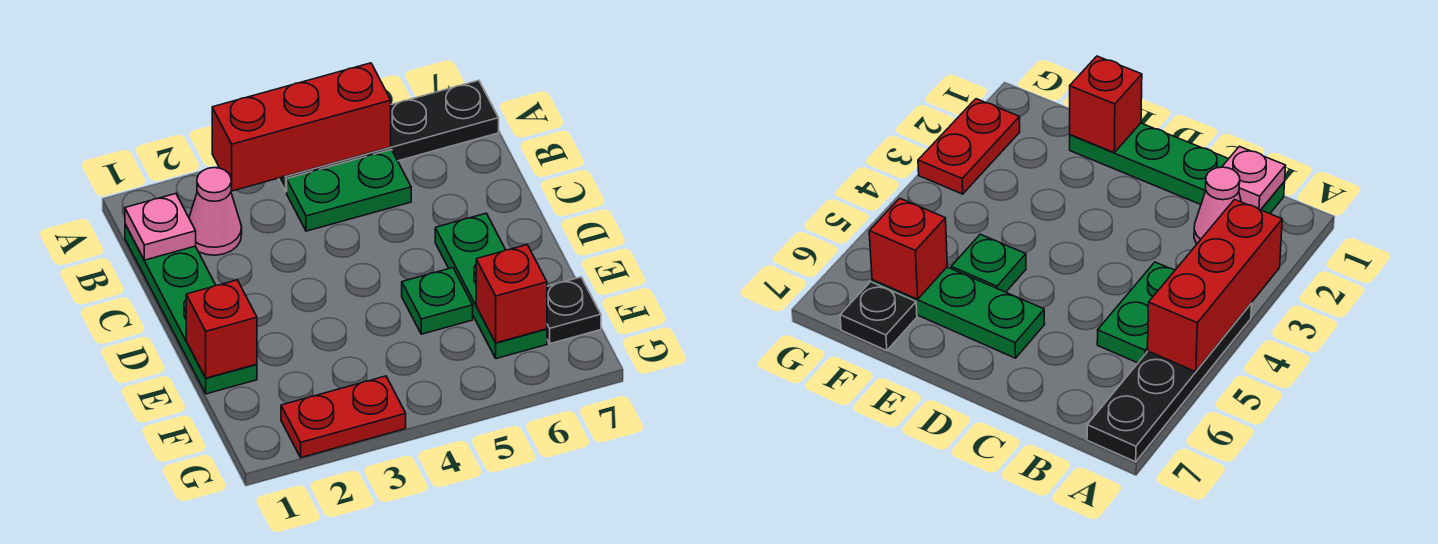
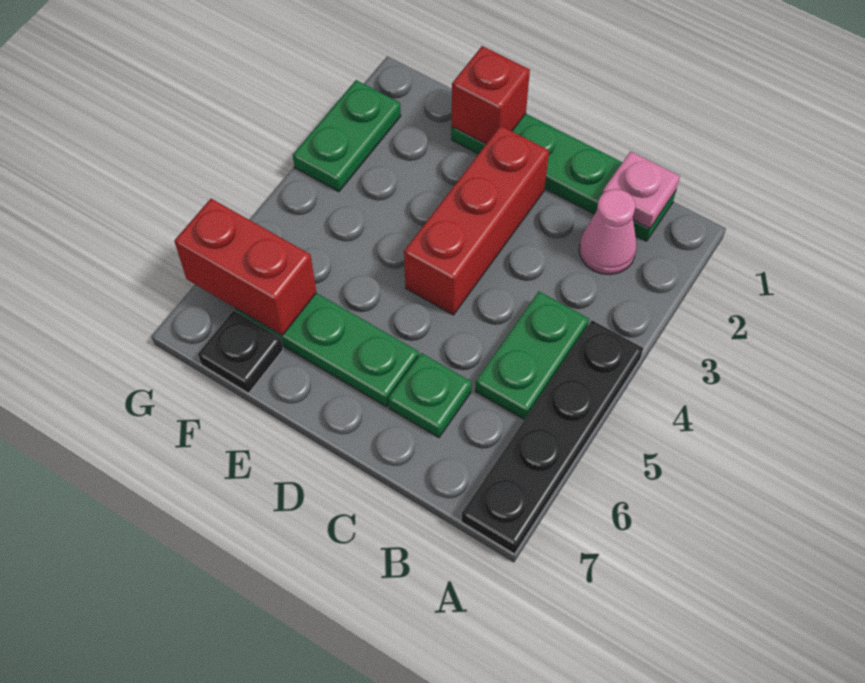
red brick A3:A5 level 2 -> red brick D2:D4 level 1
green plate E5 level 1 -> green plate C6 level 1
red brick F6 level 2 -> red brick F6:G6 level 2
red plate G2:G3 level 1 -> green plate G2:G3 level 1

